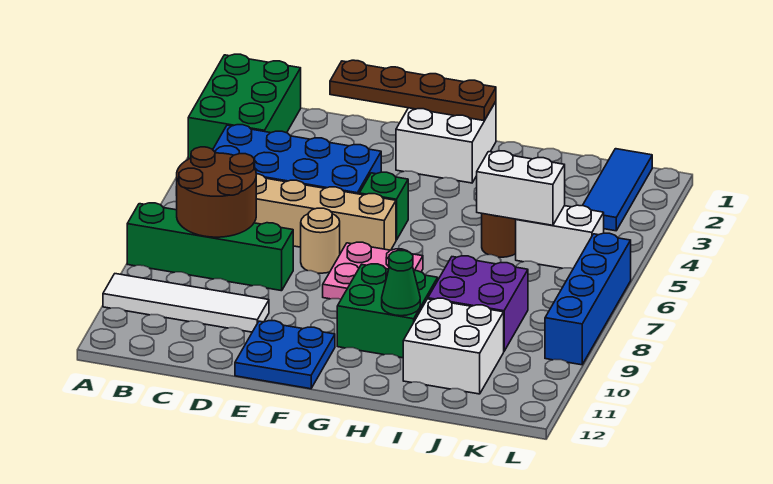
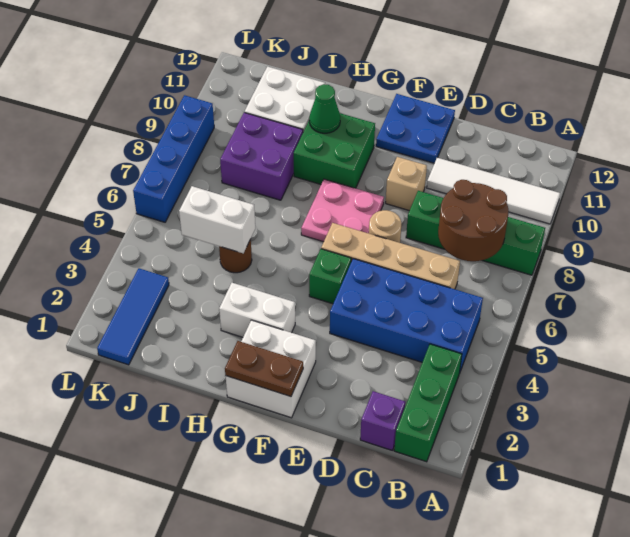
green brick A1:B3 level 1 -> green brick B1:B3 level 1
none -> purple brick C1 level 1
brown plate D1:G1 level 2 -> brown plate F1:G1 level 2
none -> tan brick E9 level 1
white brick J5:K5 level 1 -> white brick G3:H3 level 1

